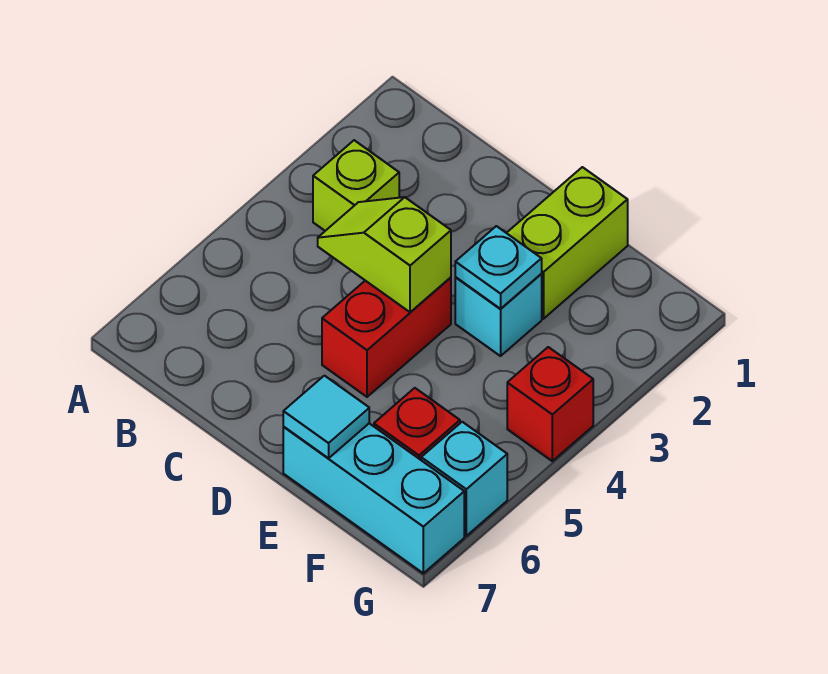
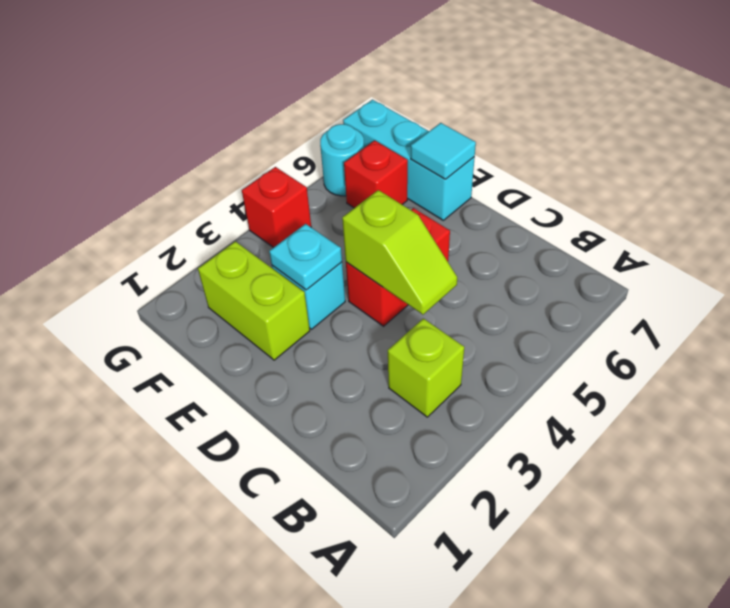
lime brick E1:E2 level 1 -> lime brick E2:F2 level 1
cyan brick G6 level 1 -> cyan round brick G6 level 1

